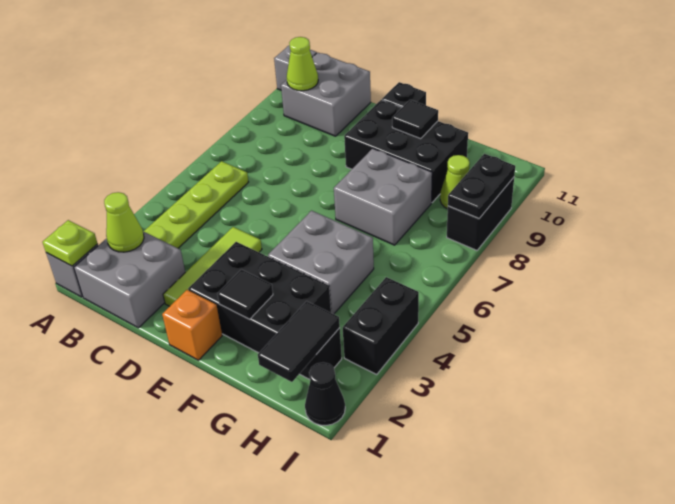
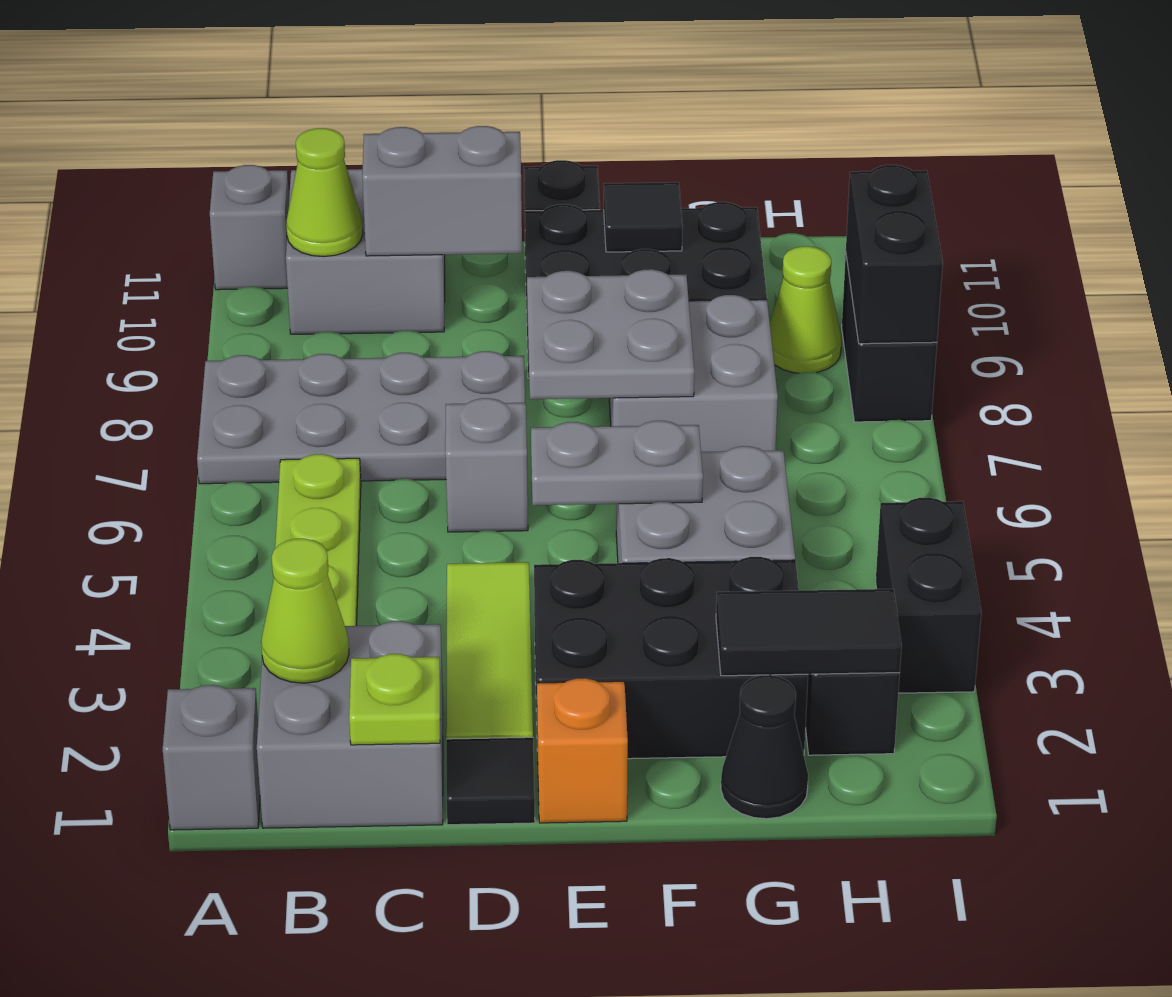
lime plate A1 level 2 -> lime plate C1 level 2
none -> grey plate A7:D8 level 1
none -> grey brick C10:D10 level 2
none -> grey brick D6 level 1
none -> grey plate E5:F5 level 2
none -> grey plate E7:F8 level 2
black tile F2 level 2 -> black tile D1 level 1
black tile H1:H2 level 2 -> black tile G2:H2 level 2
black cone I1 level 1 -> black cone G1 level 1
black plate I8:I9 level 2 -> black brick I8:I9 level 2

